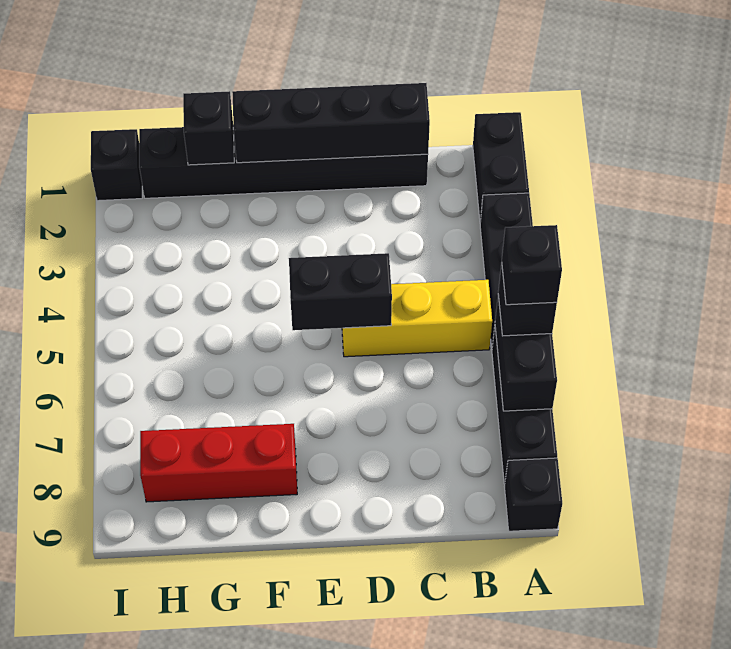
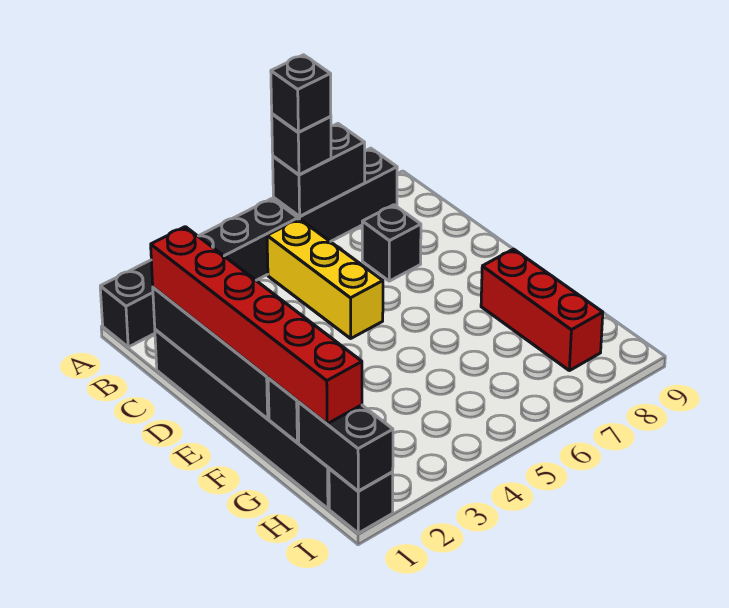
black brick A9 level 1 -> black brick C7 level 1
none -> red brick C1:H1 level 3
black brick D5:E5 level 2 -> black brick H1:I1 level 2

